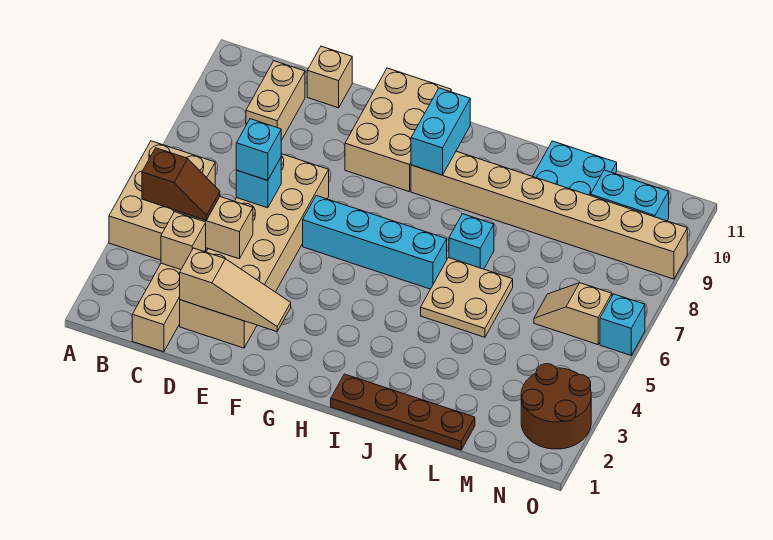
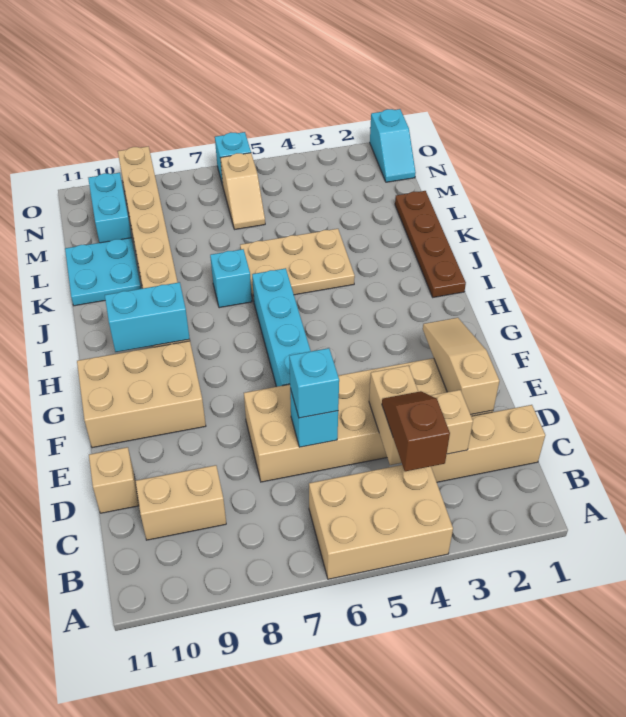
tan plate J5:K6 level 1 -> tan plate J4:K6 level 1
none -> cyan slope N1:O1 level 1 top O
brown round brick N2:O3 level 1 -> none

